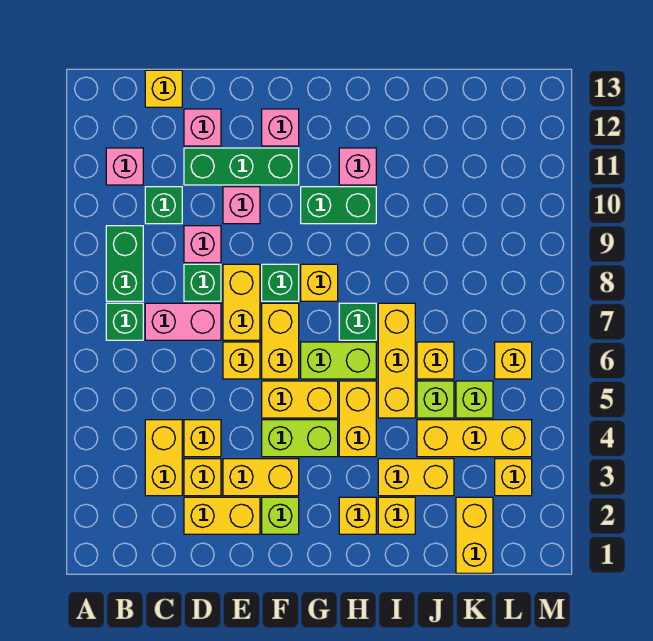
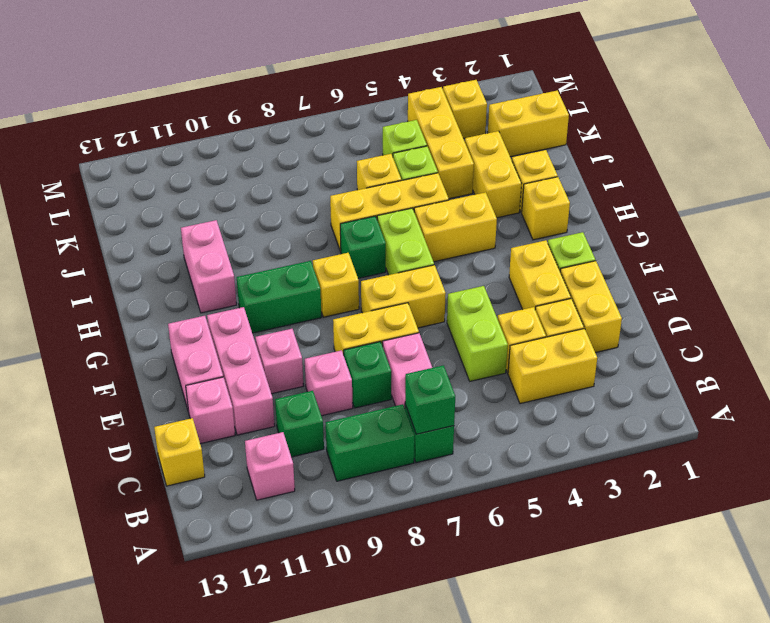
green brick D11:F11 level 1 -> pink brick D11:F11 level 1
yellow brick E6 level 1 -> none
lime brick F4:G4 level 1 -> lime brick D5:E5 level 1
yellow brick F5:G5 level 1 -> none
green brick F8 level 1 -> green brick B7 level 2
pink brick F12 level 1 -> pink brick E12:F12 level 1
green brick G10:H10 level 1 -> green brick G9:G10 level 1
pink brick H11 level 1 -> pink brick H11:I11 level 1
yellow brick L6 level 1 -> none

